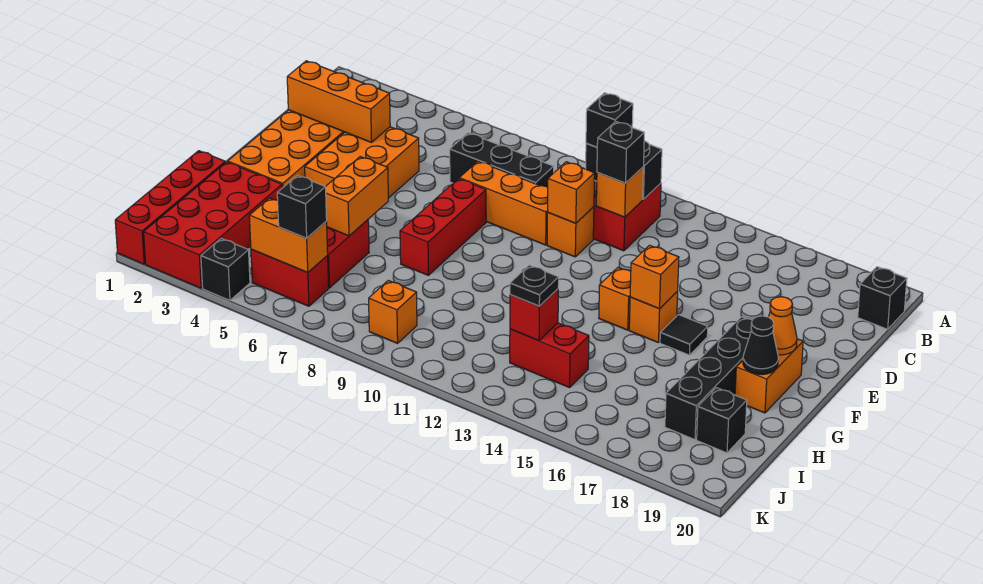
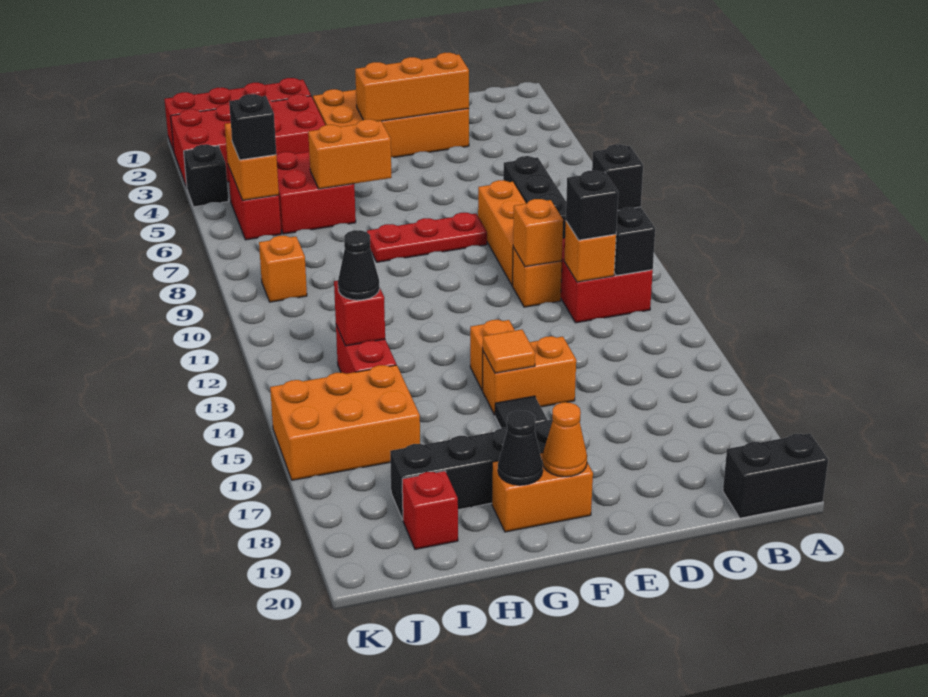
black brick B20 level 1 -> black brick A20:B20 level 1
orange brick D2:D4 level 2 -> orange brick D3:F3 level 2
orange brick D4:F5 level 1 -> orange brick I15:K16 level 1
red brick E8:G8 level 1 -> red plate E8:G8 level 1
orange brick F15 level 1 -> orange brick E15:F15 level 1
orange brick F15 level 2 -> orange tile F15 level 2
black plate I13 level 3 -> black cone I13 level 3
black brick I19 level 1 -> red brick I19 level 1

